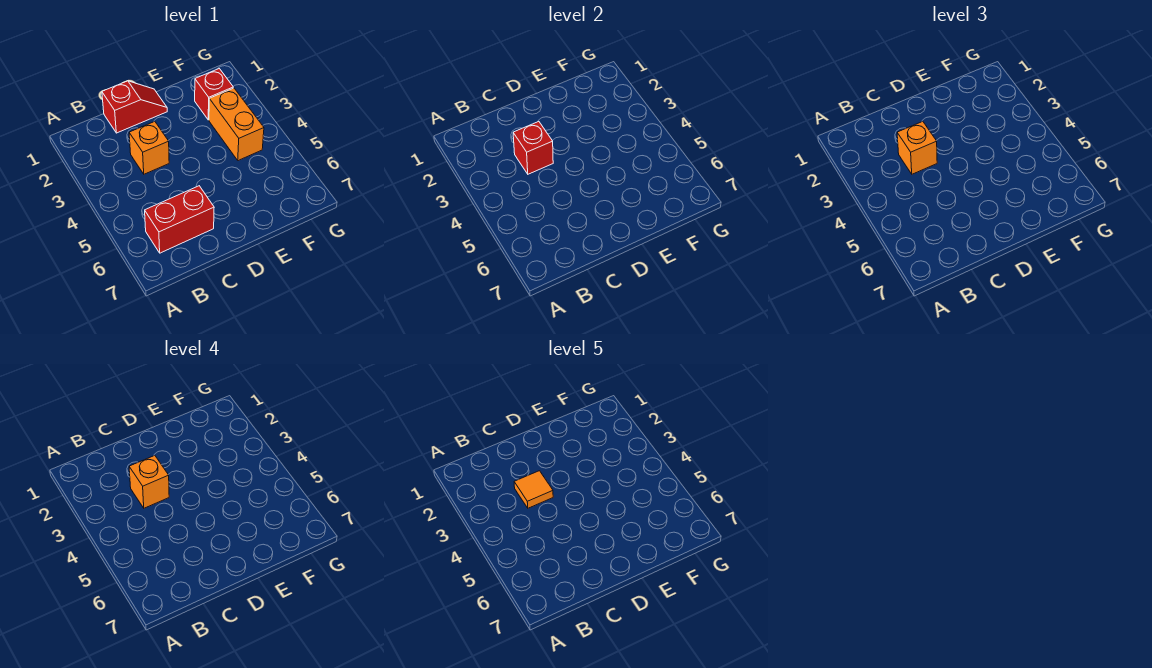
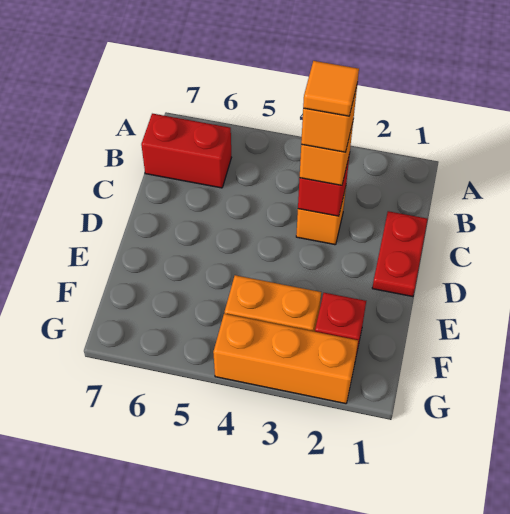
red brick B6:C6 level 1 -> red brick B6:B7 level 1
red slope C1:D1 level 1 top C -> red plate C1:D1 level 1
none -> orange brick G2:G4 level 1

